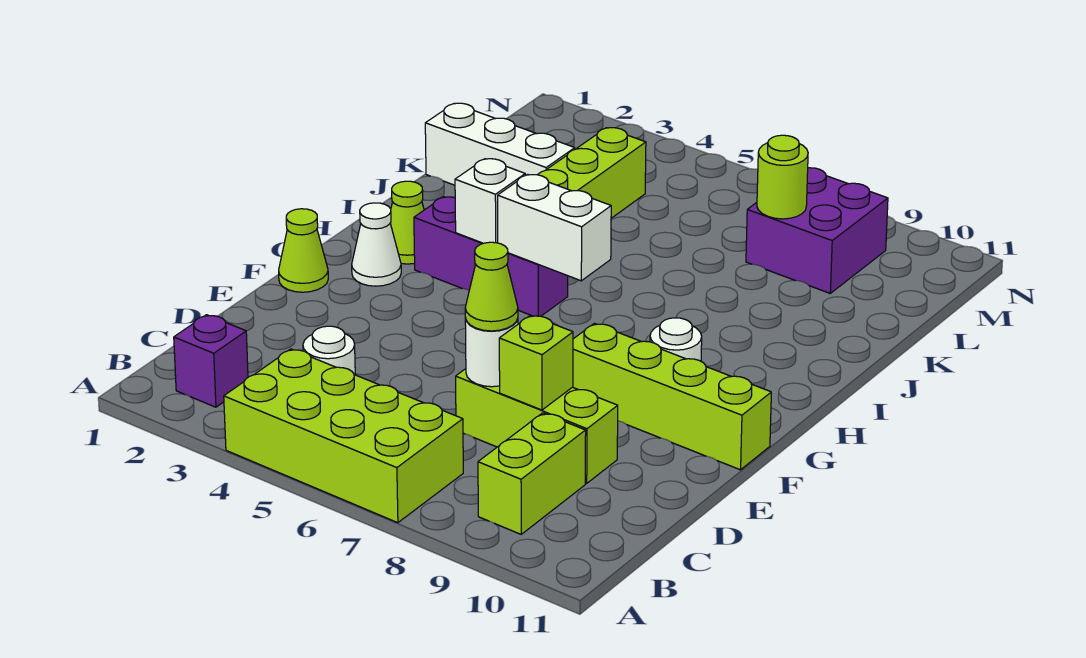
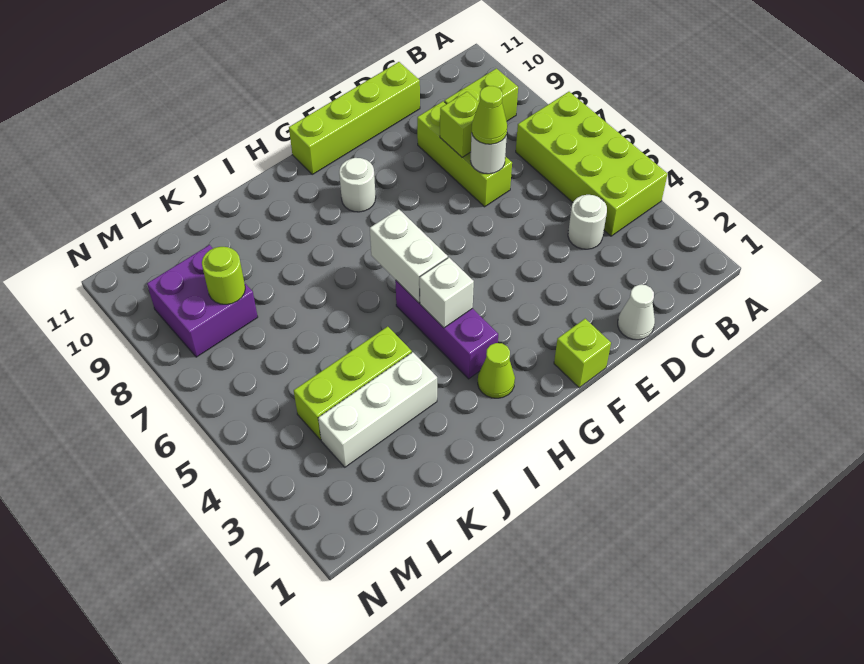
purple brick B2 level 1 -> none
lime cone F1 level 1 -> lime brick F1 level 1
lime brick F8:F11 level 1 -> lime brick D11:G11 level 1
white cone G2 level 1 -> white cone D1 level 1
white brick K1:K3 level 1 -> white brick J3:L3 level 1

